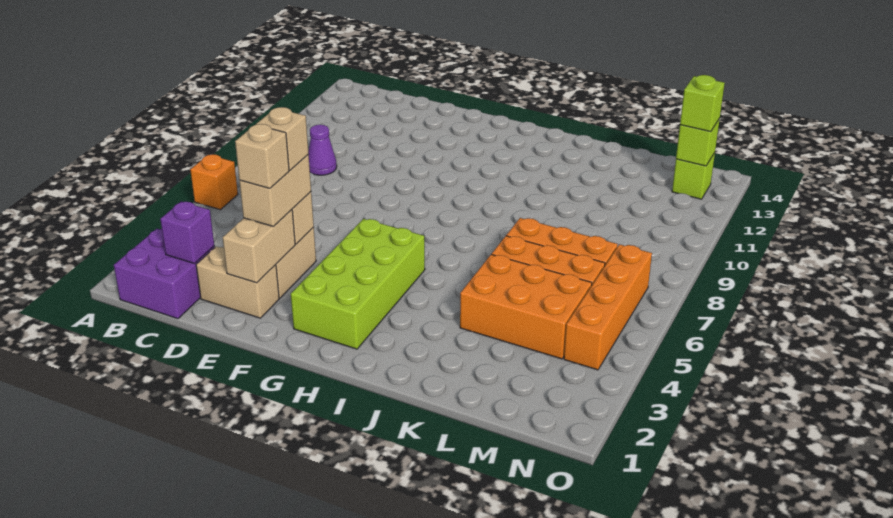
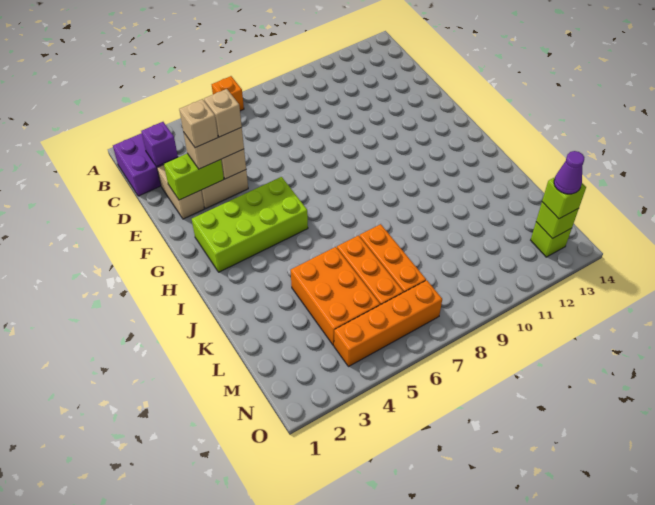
purple cone C9 level 1 -> purple cone N13 level 4
tan brick E2:E3 level 2 -> lime brick E2:E3 level 2

